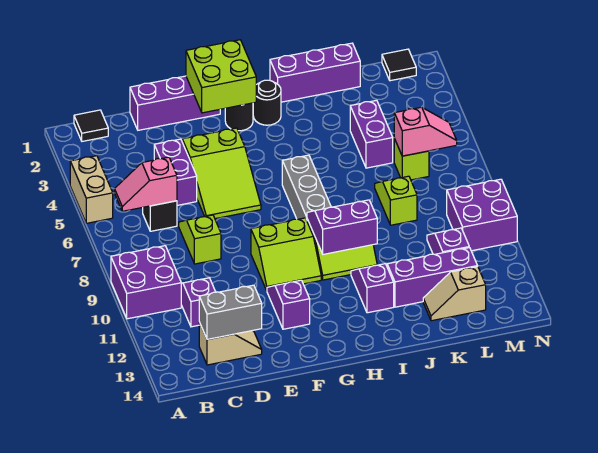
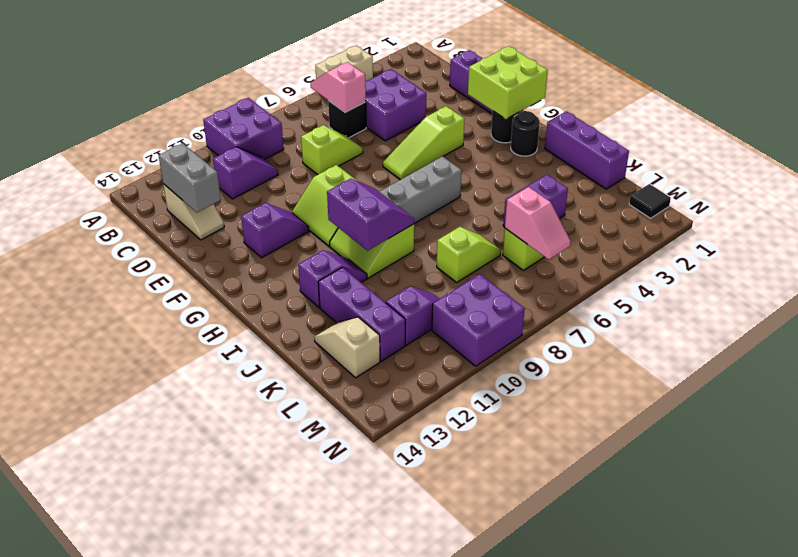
black tile B1 level 1 -> none
purple brick D4:D5 level 1 -> purple brick C4:D5 level 1
lime slope E4:F6 level 1 top 4 -> lime slope F4:F6 level 1 top 4

